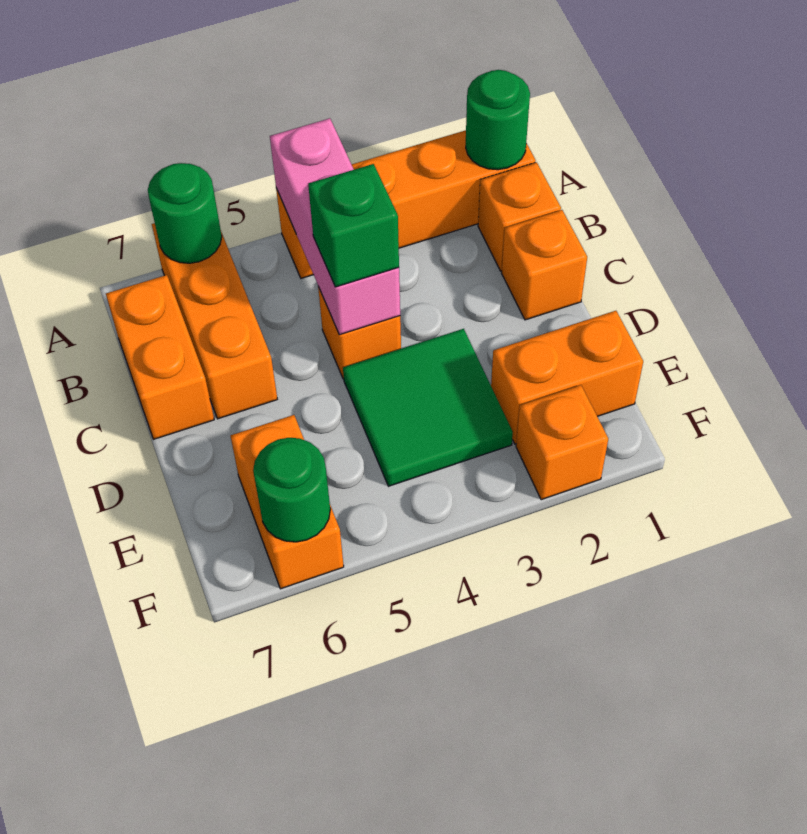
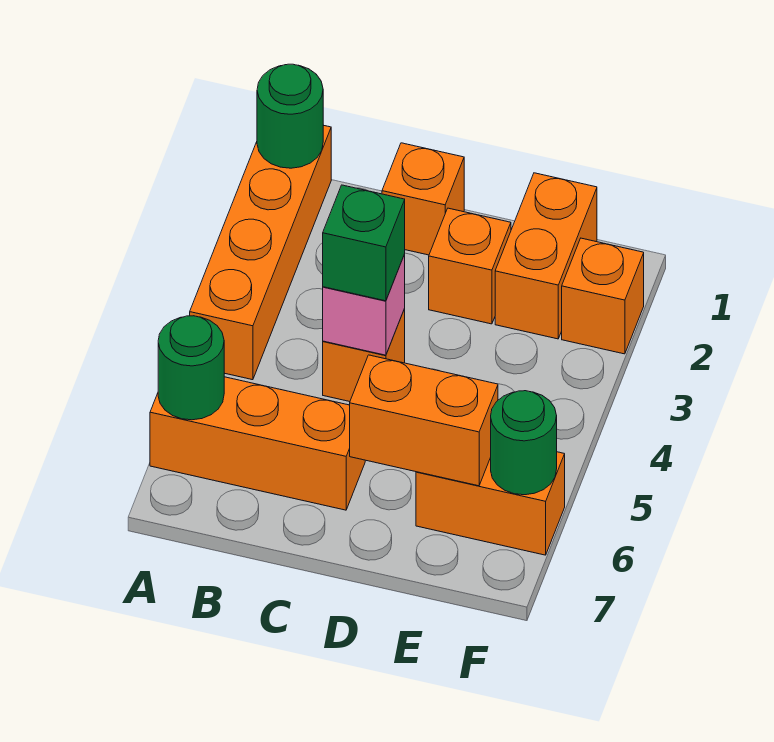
pink brick A4:C4 level 2 -> pink brick C4 level 2
orange brick B1 level 1 -> orange brick D2 level 1
orange brick B7:C7 level 1 -> orange brick D6:E6 level 2
green tile D3:E4 level 1 -> none

